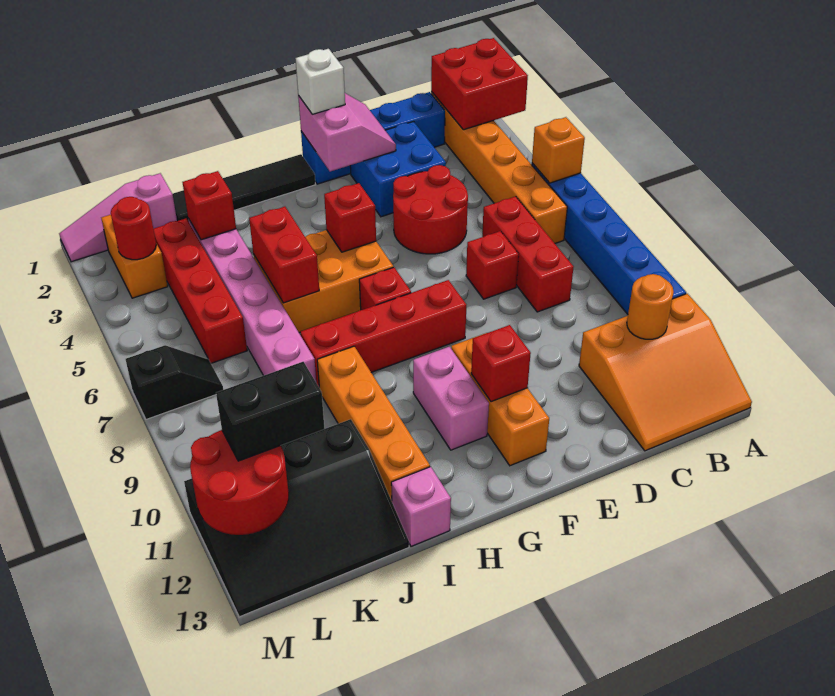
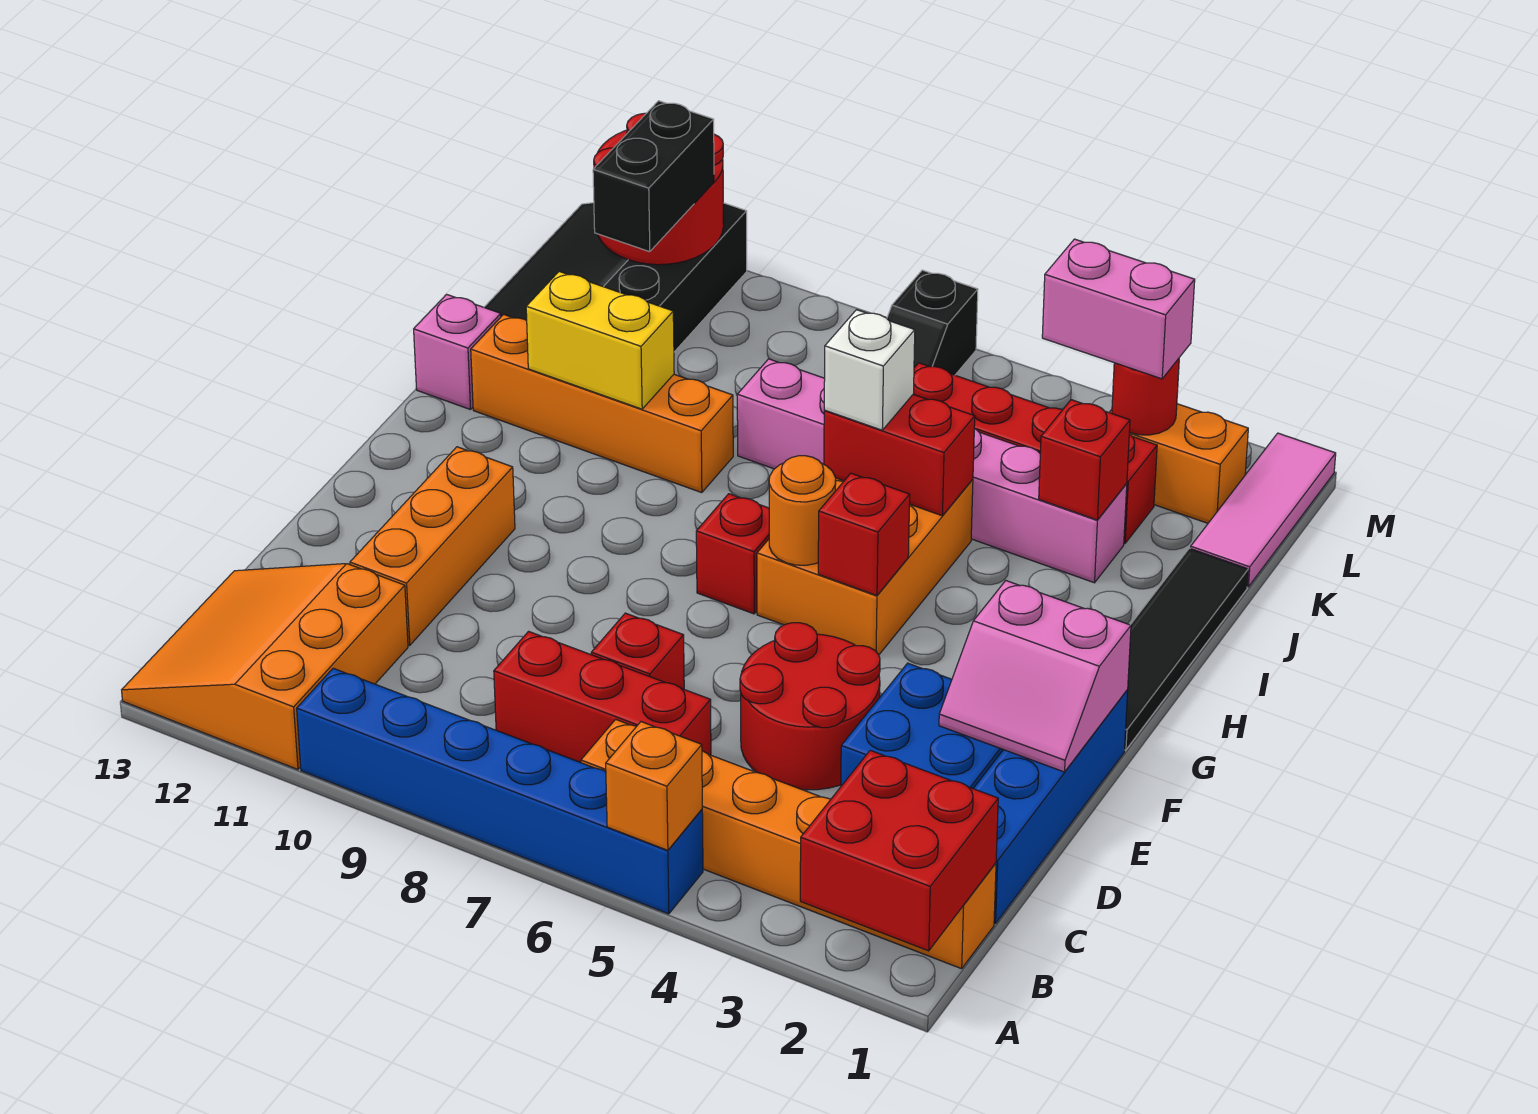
orange round brick B11 level 2 -> orange round brick G6 level 2
white brick F1 level 3 -> white brick I6 level 3
red brick F8:I8 level 1 -> none
orange brick F10:F12 level 1 -> orange brick D11:F11 level 1
red brick F11 level 2 -> none
pink brick G10:G11 level 1 -> pink brick L3:L4 level 3
none -> yellow brick I10:I11 level 2
pink slope K1:M1 level 1 top K -> pink tile K1:M1 level 1

